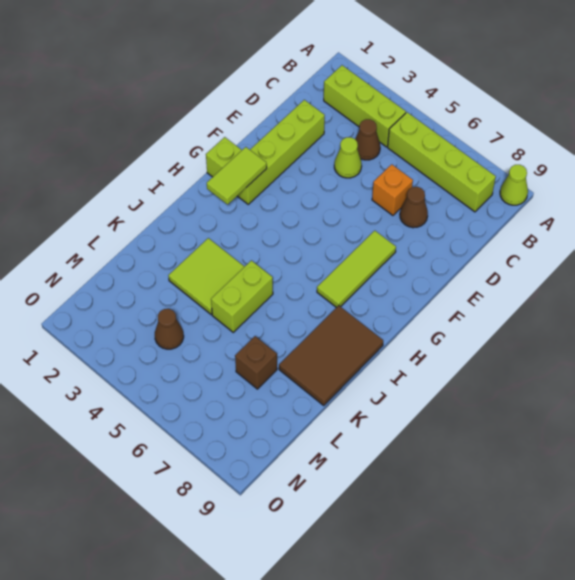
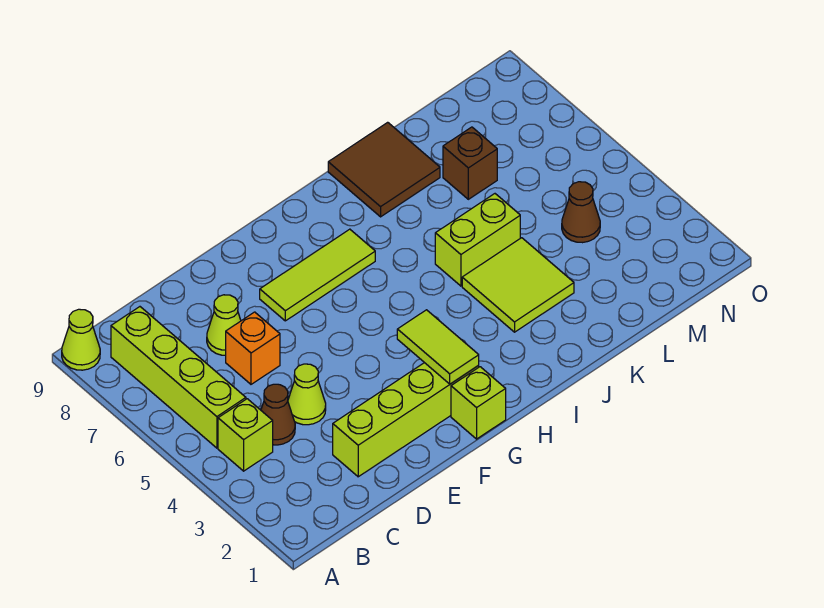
lime brick B2:B4 level 1 -> lime brick B4 level 1
brown cone D7 level 1 -> lime cone D7 level 1
lime tile G2:H2 level 2 -> lime tile G2:G3 level 2
brown tile I8:K9 level 1 -> brown tile J8:K9 level 1

